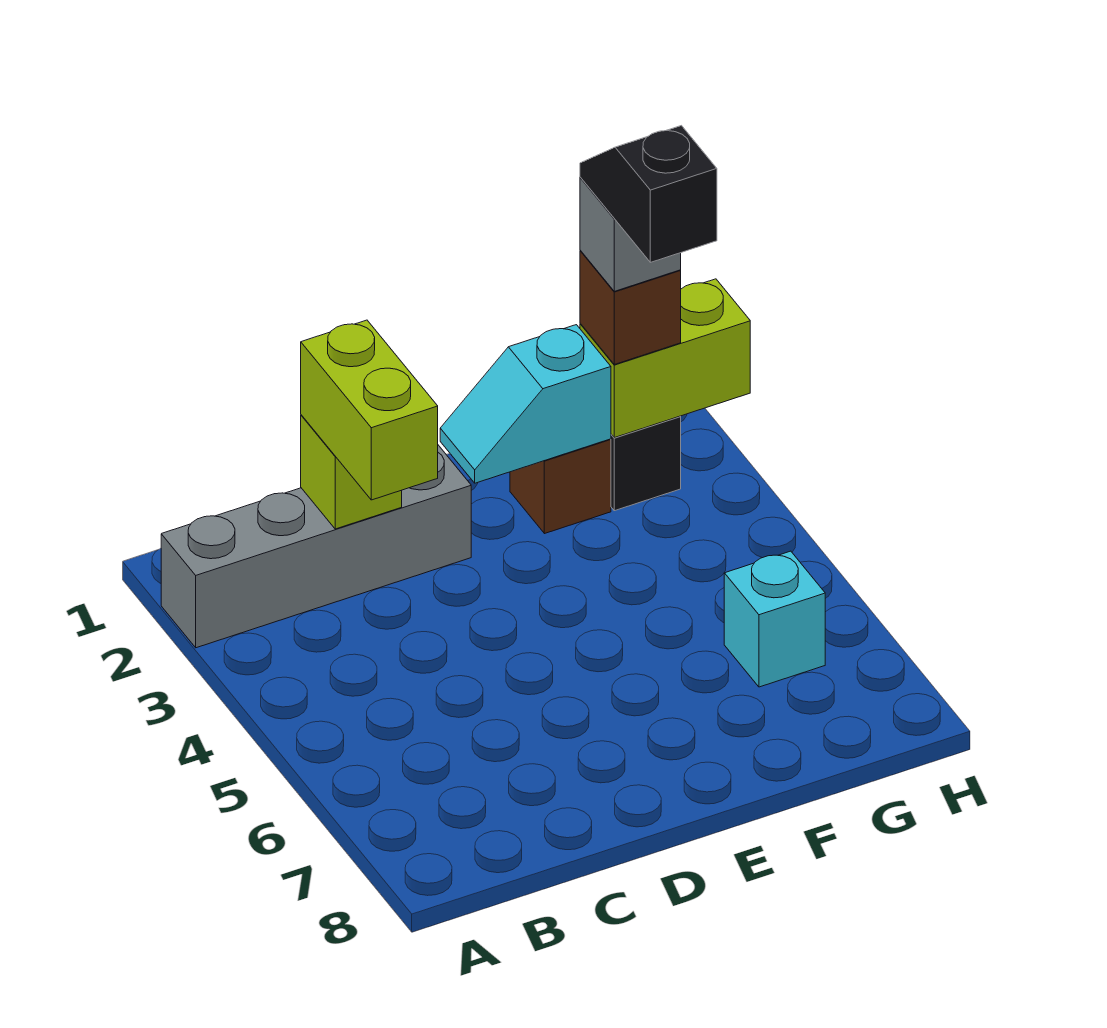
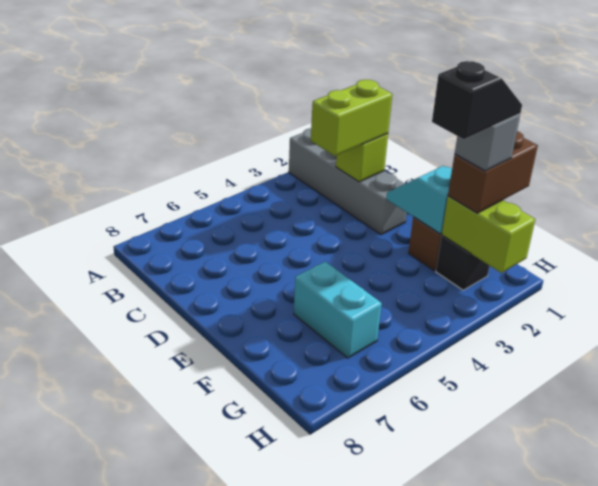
brown brick G2 level 3 -> brown brick G1:G2 level 3
cyan brick G6 level 1 -> cyan brick F6:G6 level 1

